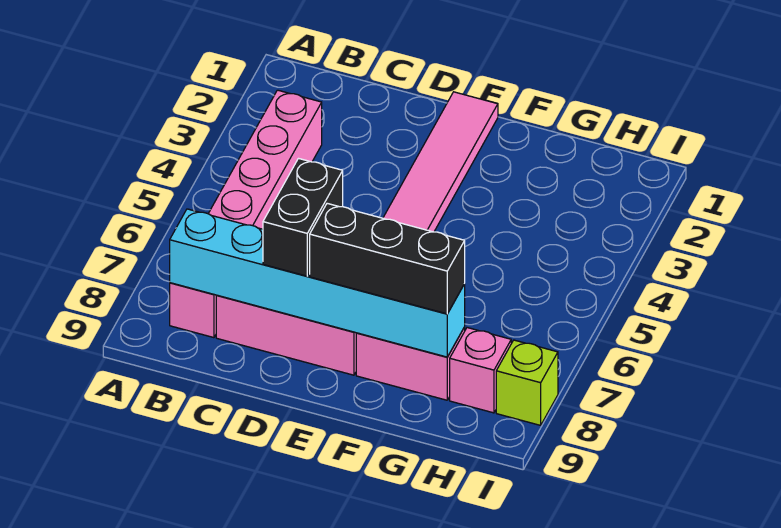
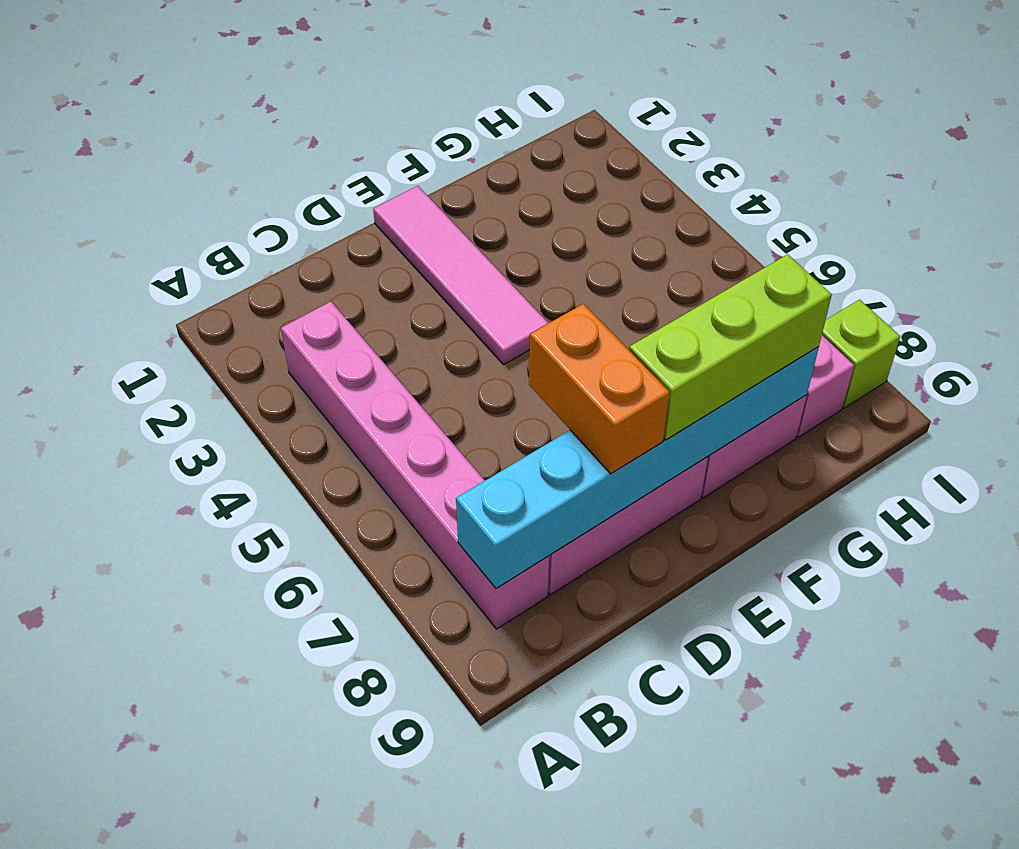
black brick D7:D8 level 3 -> orange brick D7:D8 level 3
black brick E8:G8 level 3 -> lime brick E8:G8 level 3

